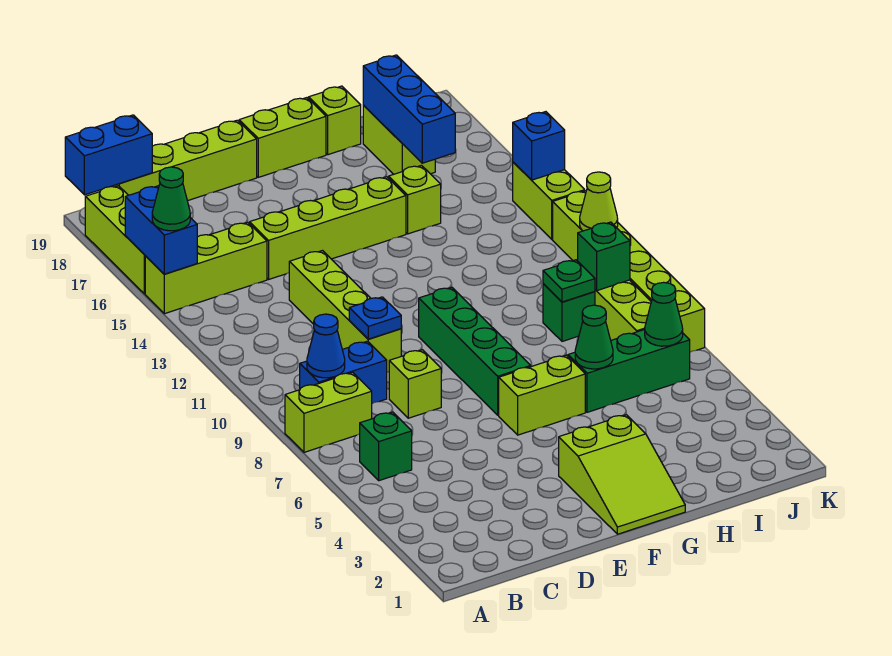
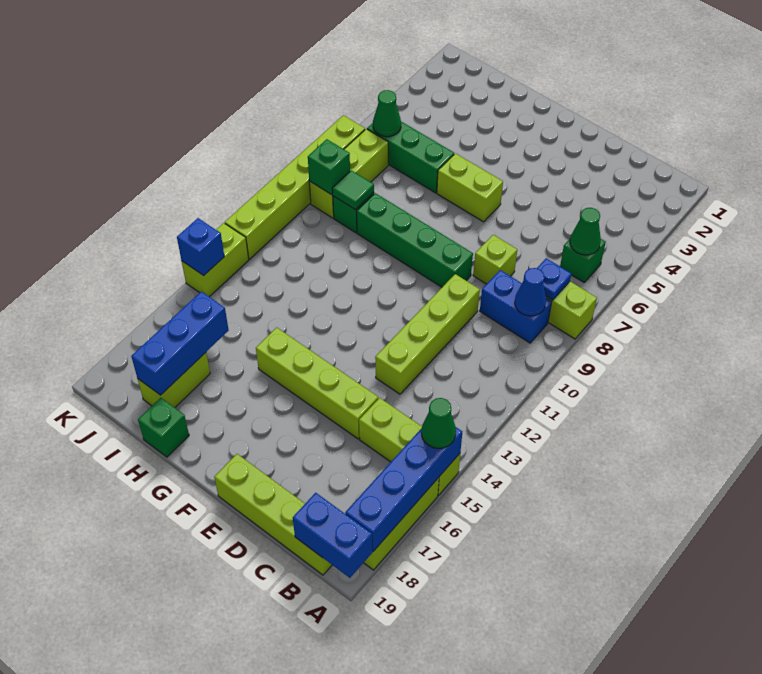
blue brick A15:A16 level 2 -> blue brick A15:A18 level 2
blue plate D10 level 2 -> blue plate B8 level 2
lime slope F1:G3 level 1 top 3 -> none
green brick F7:F10 level 1 -> green brick E9:H9 level 1
lime brick F19:G19 level 1 -> none
green cone H6 level 2 -> green cone B6 level 2
lime brick H15 level 1 -> none
lime brick H19 level 1 -> green brick H19 level 1
green plate I9 level 2 -> green tile I9 level 2
lime cone K11 level 2 -> none

